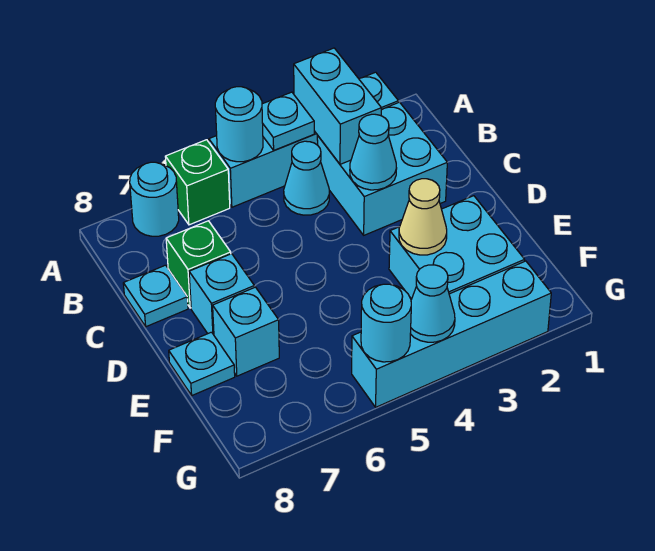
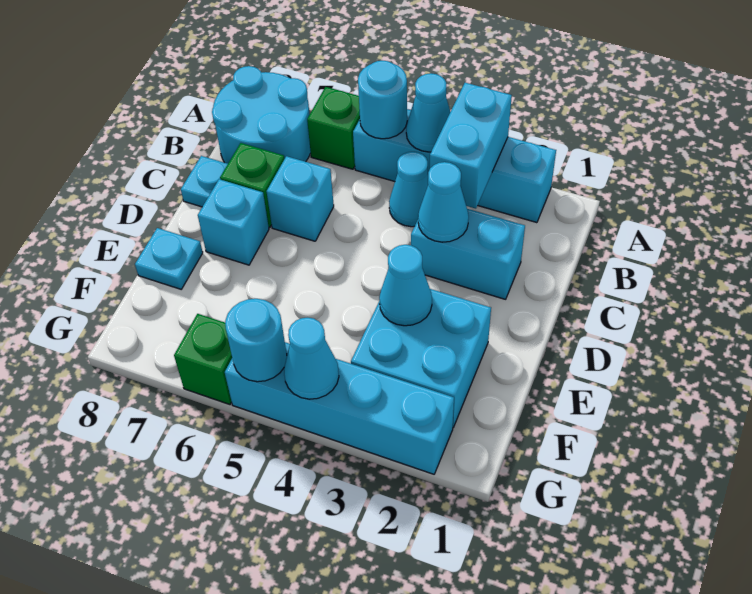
cyan plate A4 level 2 -> cyan cone A4 level 2
cyan round brick A7 level 1 -> cyan round brick A7:B8 level 1
cyan brick B2:C3 level 1 -> cyan brick C2:C3 level 1
tan cone E3 level 2 -> cyan cone E3 level 2
cyan brick E7 level 1 -> cyan brick C6 level 1
none -> green brick G6 level 1

